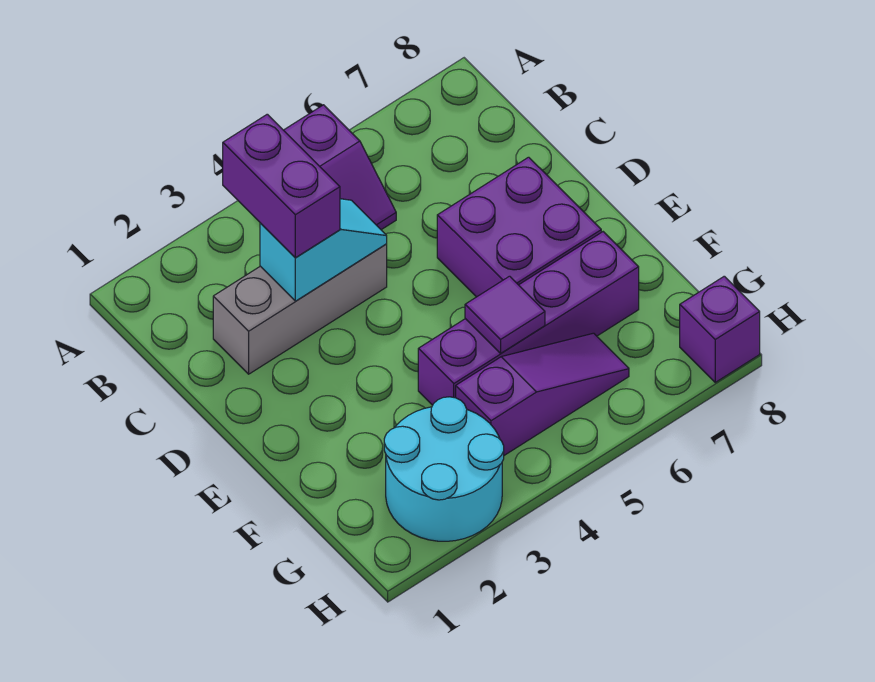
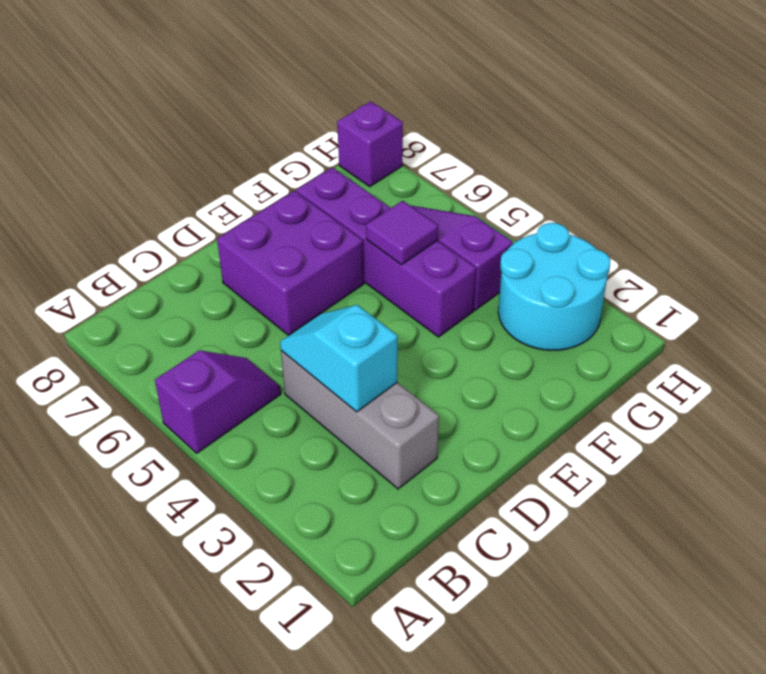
purple brick B3:C3 level 3 -> none

